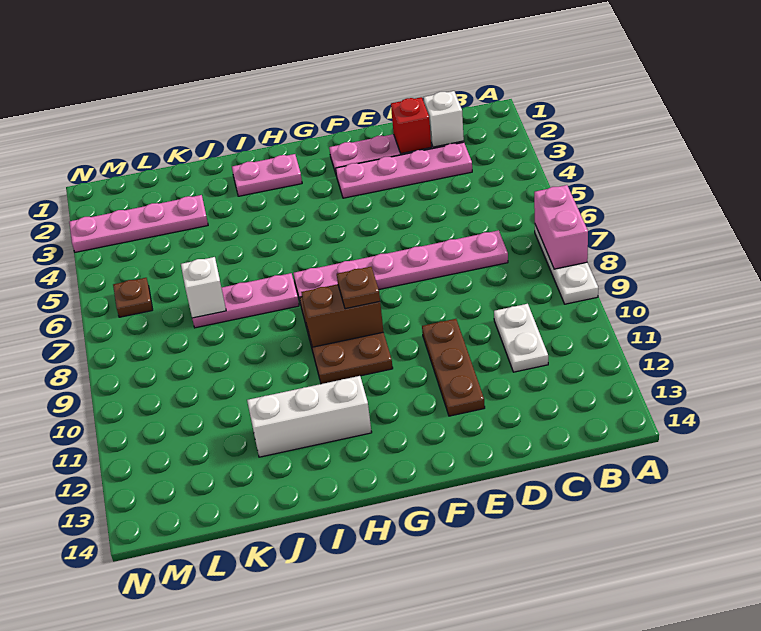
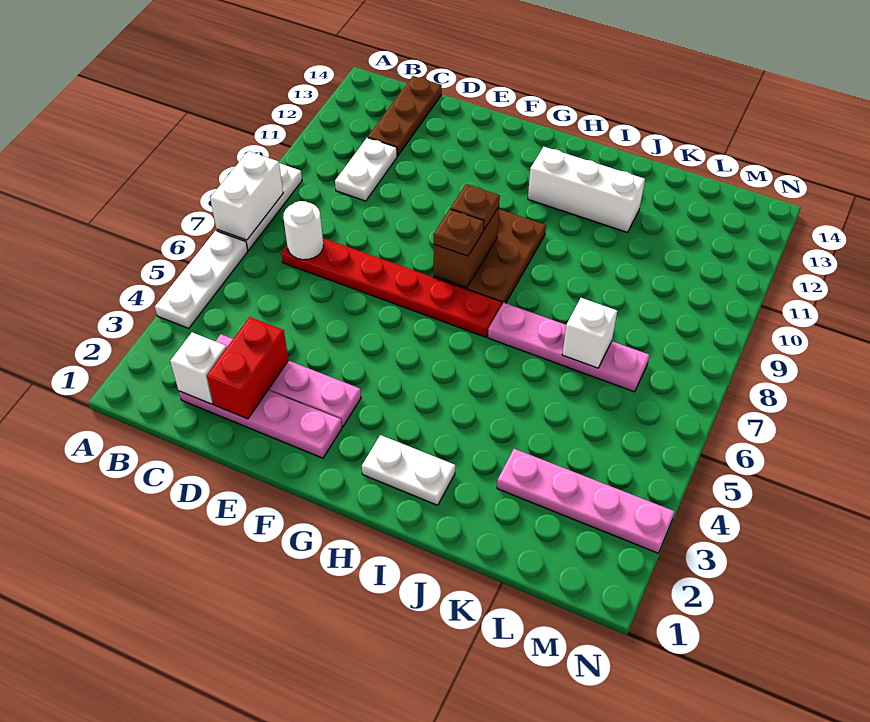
none -> white plate A4:A6 level 1
pink brick A7:A8 level 2 -> white brick A7:A8 level 2
pink plate C7:H7 level 1 -> red plate C7:H7 level 1
none -> white round brick C7 level 2
red brick D2 level 2 -> red brick D2:D3 level 2
brown plate E10:E12 level 1 -> brown plate C12:C14 level 1
brown brick G9:H9 level 2 -> brown brick G8:G9 level 2
pink plate H2:I2 level 1 -> white plate H2:I2 level 1
pink plate I7:K7 level 1 -> pink plate I7:L7 level 1
brown plate M6 level 1 -> brown plate G8 level 3

